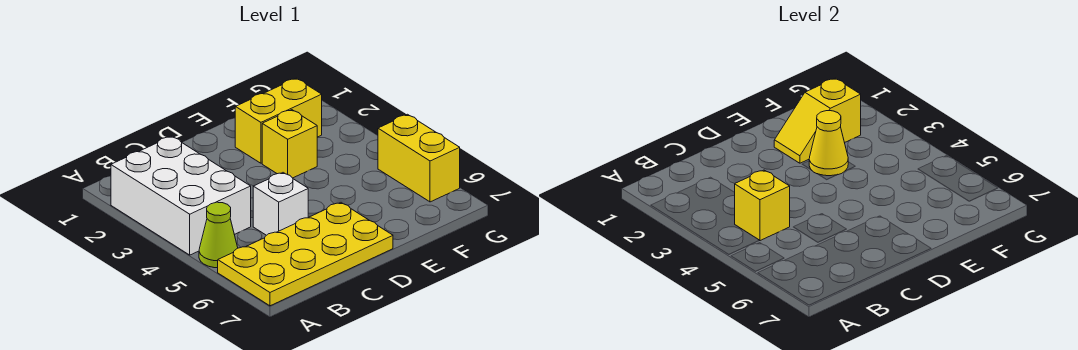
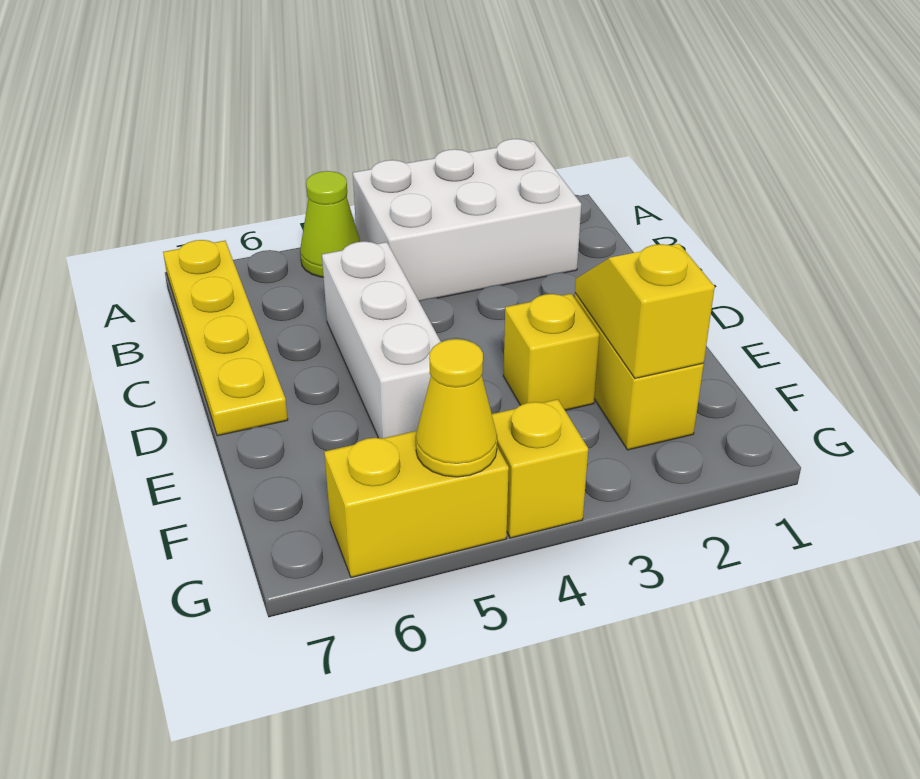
yellow plate A6:D7 level 1 -> yellow plate A7:D7 level 1
yellow brick B4 level 2 -> yellow brick G4 level 1
white brick C5 level 1 -> white brick C5:E5 level 1
yellow cone E3 level 2 -> yellow cone G5 level 2

